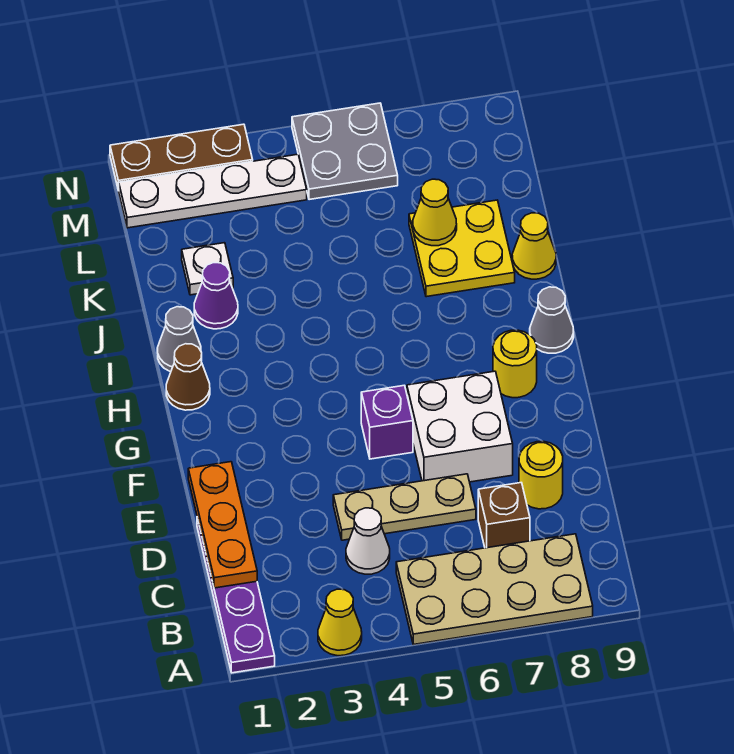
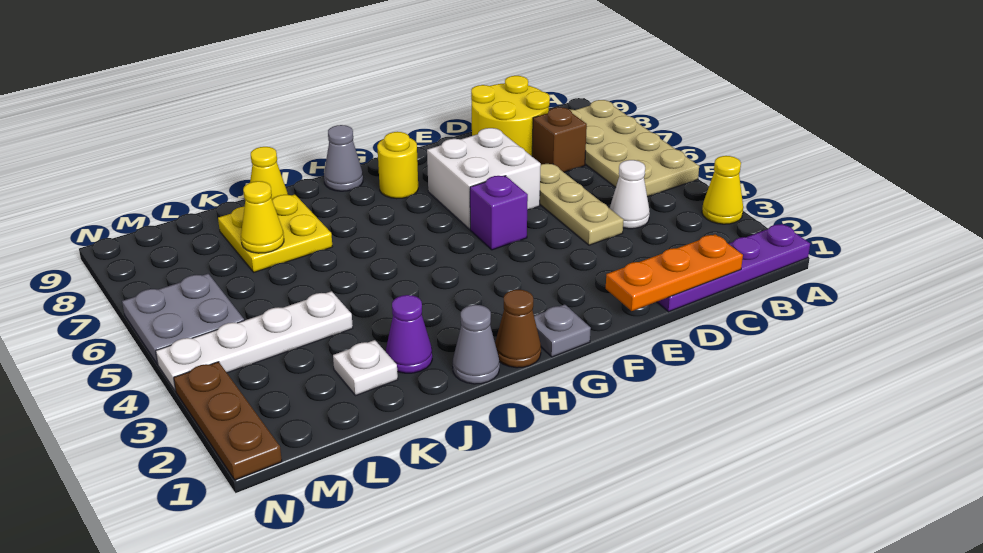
yellow round brick D8 level 1 -> yellow round brick C8:D9 level 1
none -> grey plate G1 level 1
white plate M1:M4 level 1 -> white plate K4:N4 level 1

